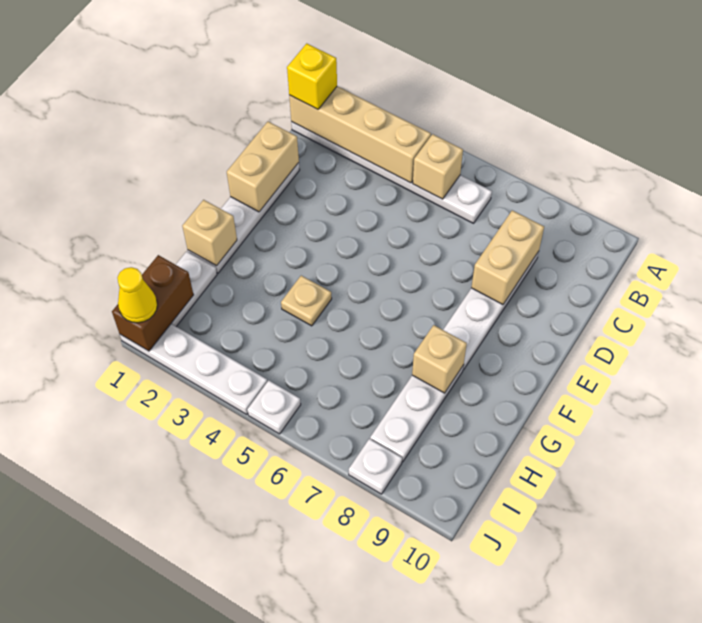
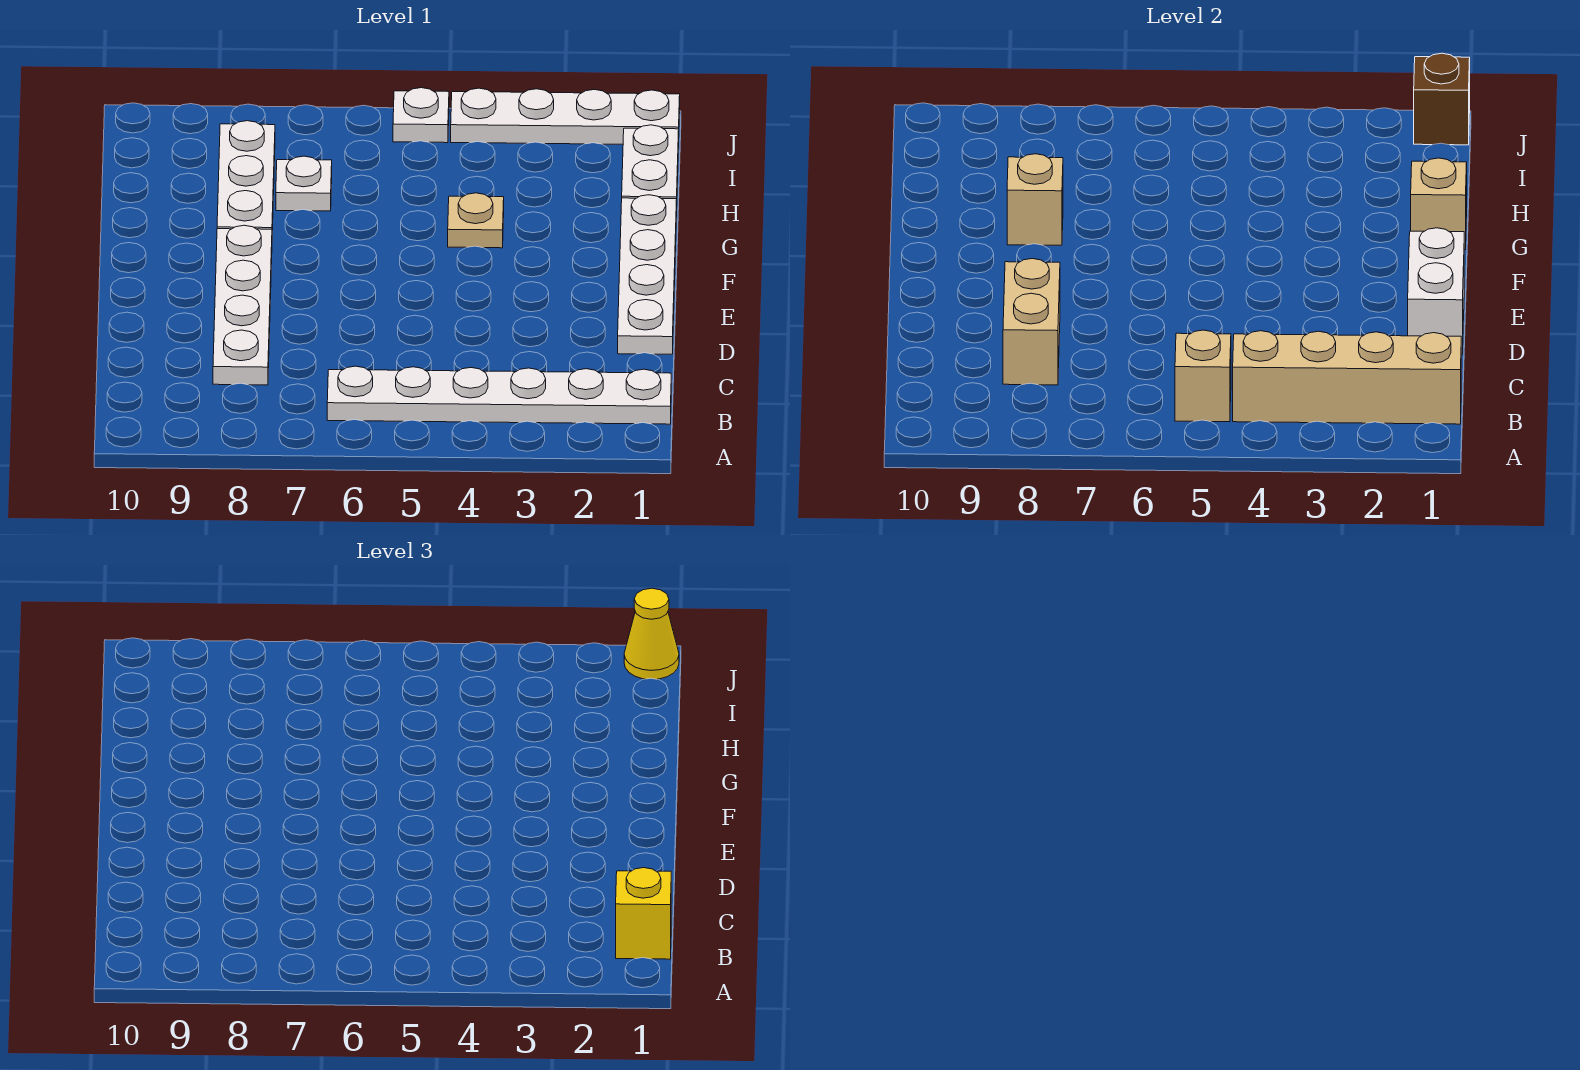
tan brick D1:E1 level 2 -> white brick D1:E1 level 2
brown brick I1:J1 level 2 -> brown brick J1 level 2
white plate J8 level 1 -> white plate H7 level 1

